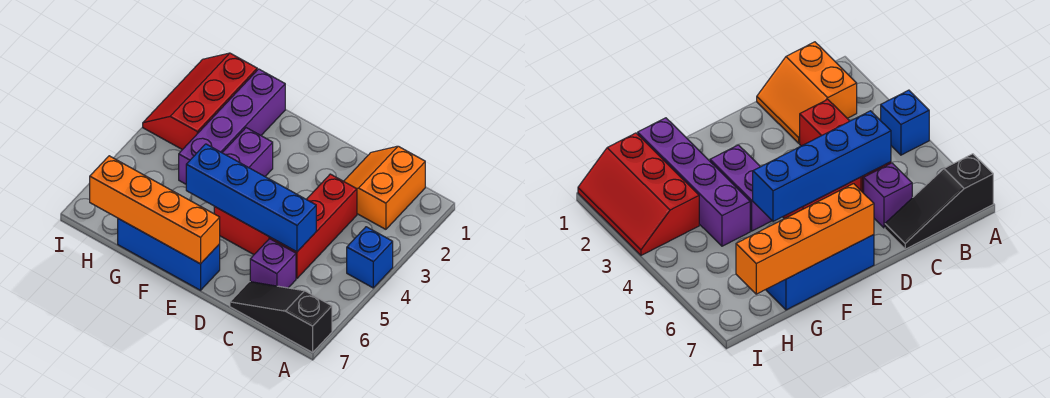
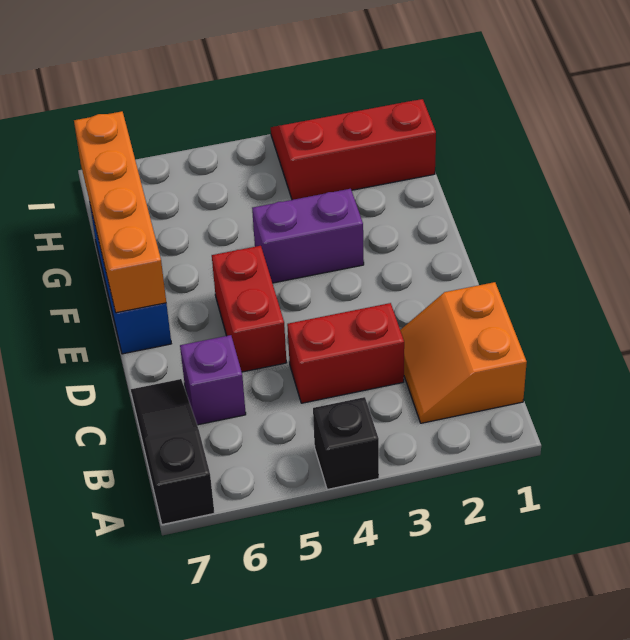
blue brick A4 level 1 -> black brick A4 level 1
orange slope B1:C2 level 1 top B -> orange slope B1:C2 level 1 top 1
red brick C3:C5 level 1 -> red brick C3:C4 level 1
blue brick C5:F5 level 2 -> none
purple brick G1:G4 level 1 -> none

